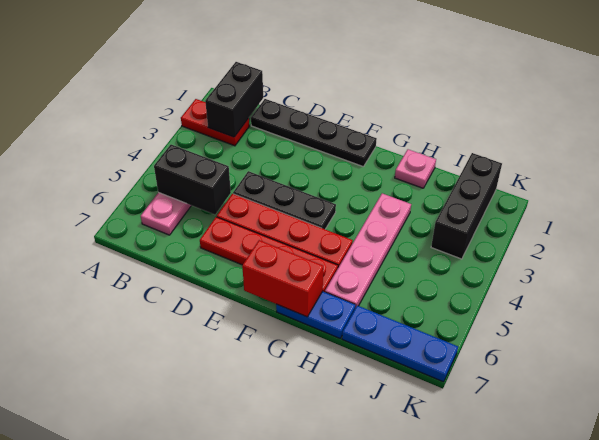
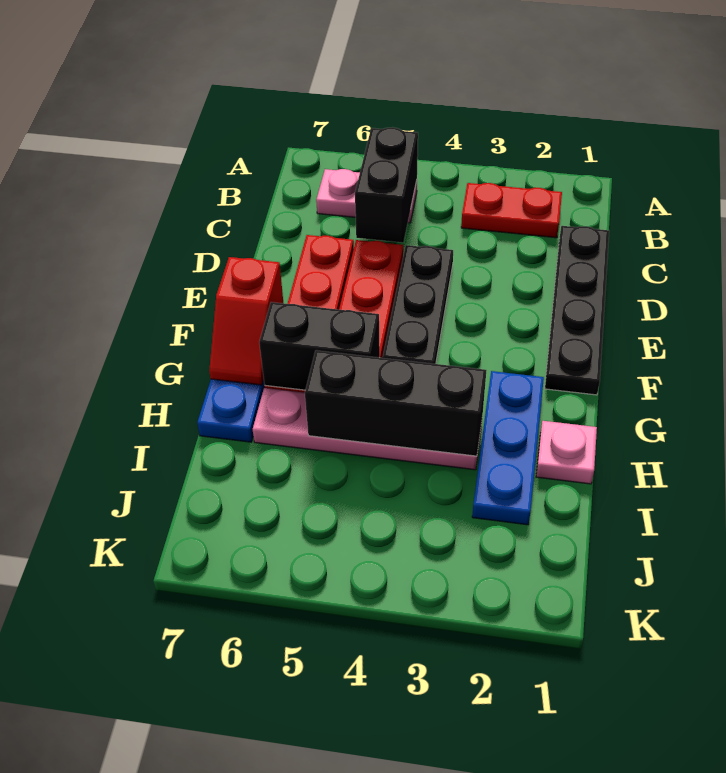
red plate A2:B2 level 1 -> red plate B2:B3 level 1
black brick B1:B2 level 2 -> black brick G5:G6 level 2
red brick F7:G7 level 2 -> red slope F7:G7 level 2 top F
blue plate I7:K7 level 1 -> blue plate G2:I2 level 1
black brick J1:J3 level 1 -> black brick H3:H5 level 2

